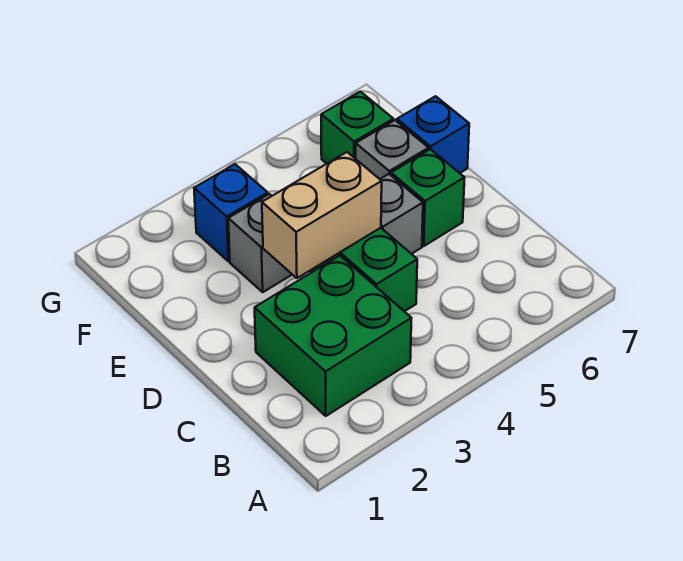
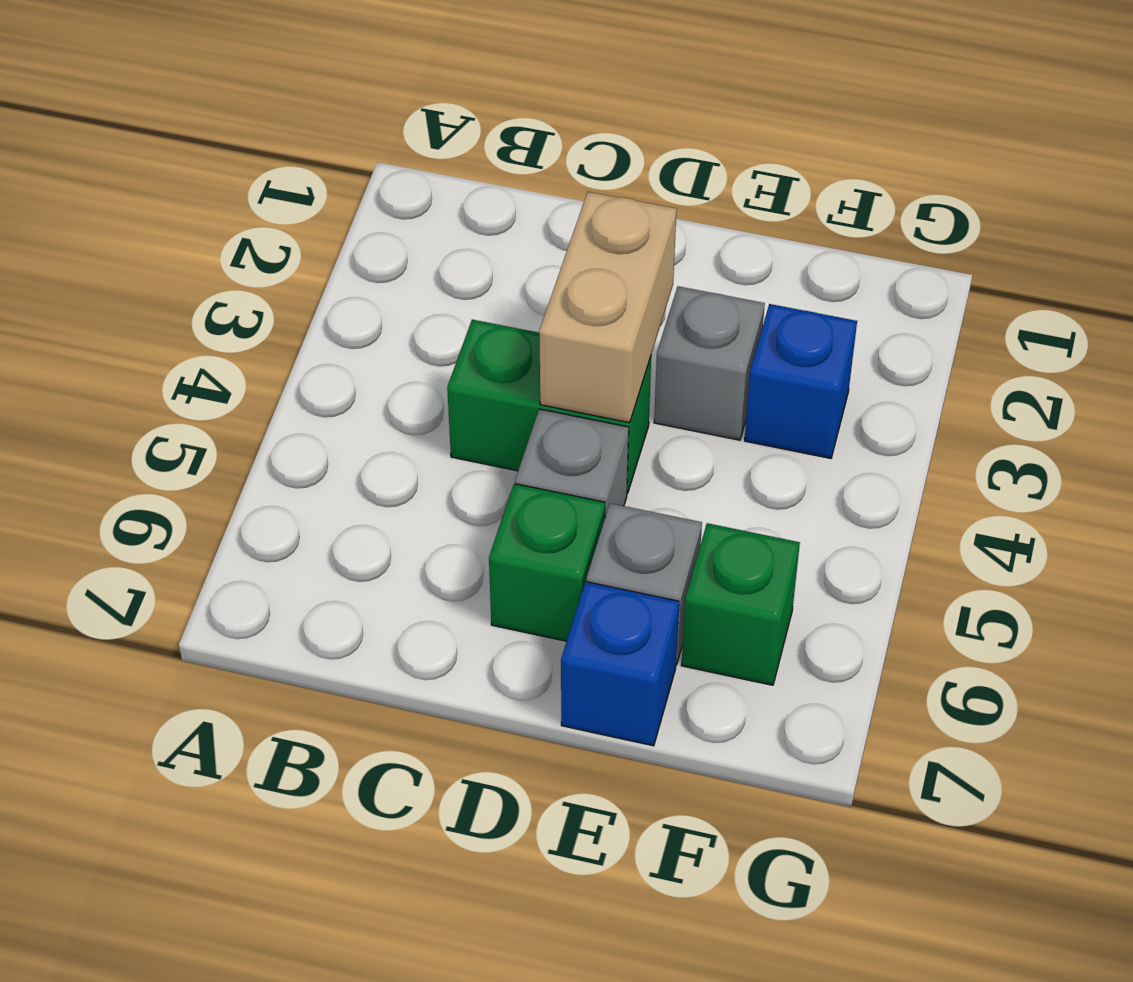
green brick B2:C3 level 1 -> none

